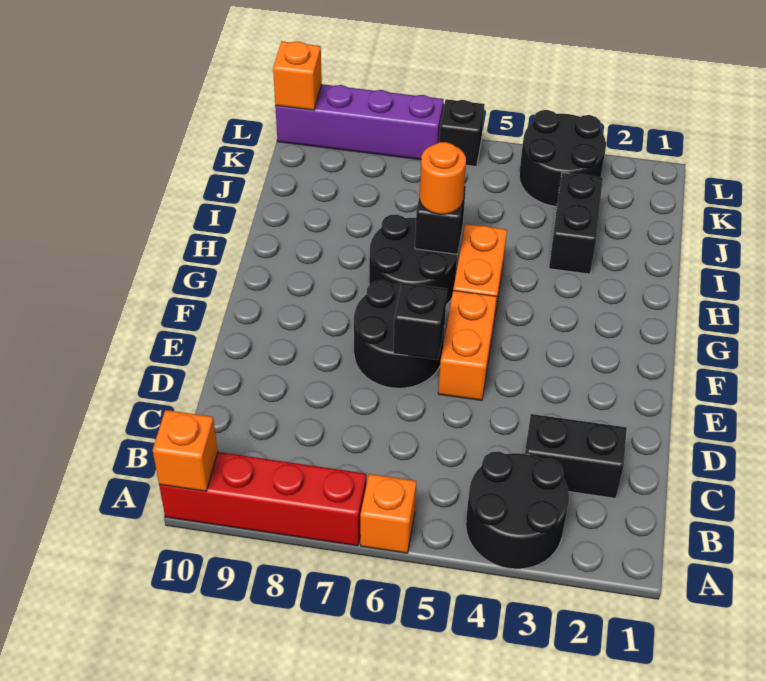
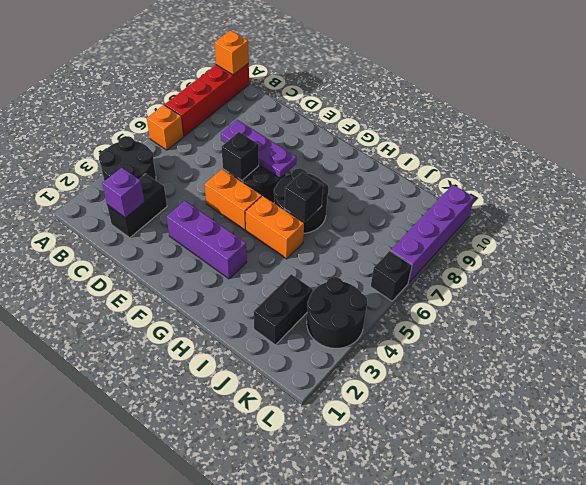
none -> purple brick C2 level 2
none -> purple plate D7:F7 level 2
none -> purple brick E3:G3 level 1
orange round brick H6 level 3 -> none
black brick I3:J3 level 1 -> black brick J2:J3 level 1
orange brick L10 level 2 -> none

